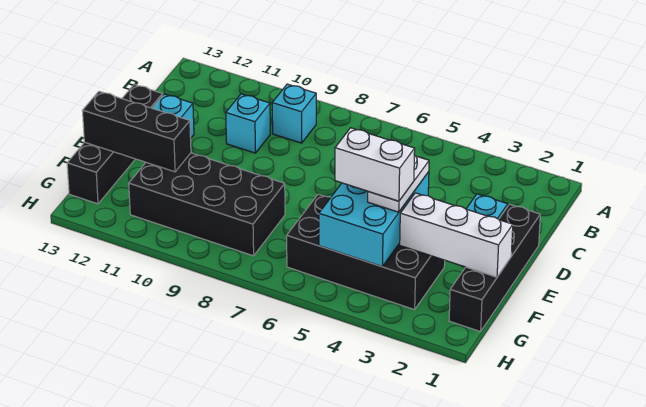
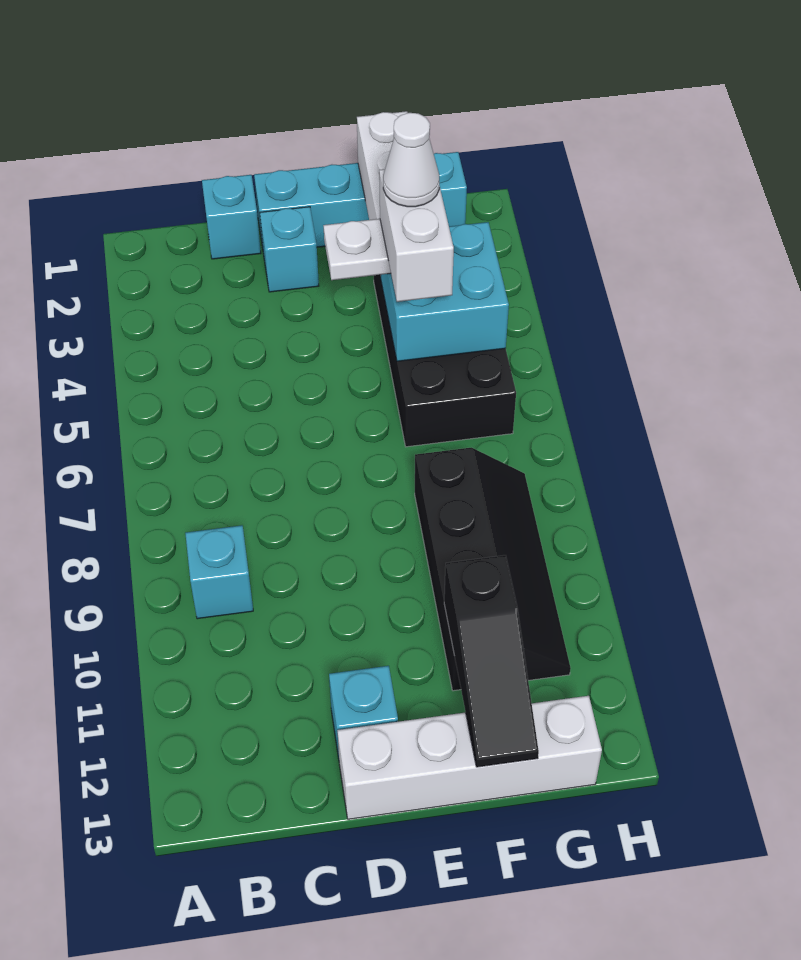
cyan brick C10 level 1 -> cyan brick C1 level 1
black brick D1:G1 level 1 -> cyan brick D1:G1 level 1
black brick D13:G13 level 1 -> white brick D13:G13 level 1
cyan brick E4:G5 level 2 -> cyan brick F4:G5 level 2
none -> white cone F4 level 5
black brick F8:G11 level 1 -> black slope F8:G11 level 1 top F
black brick F11:F13 level 2 -> black slope F11:F13 level 2 top 11

